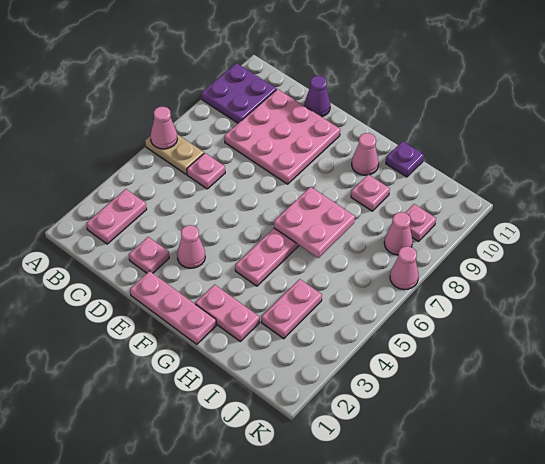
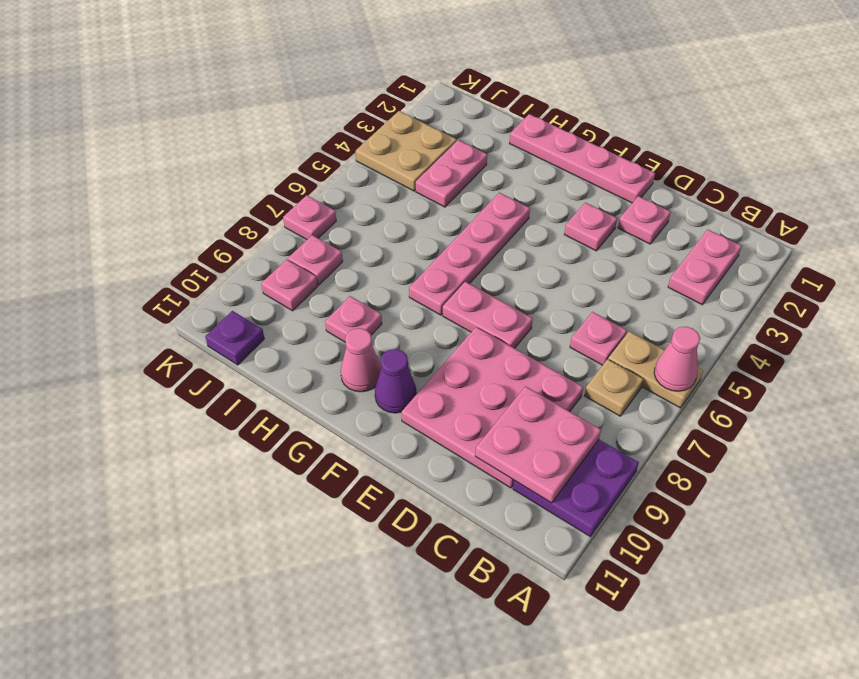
none -> tan plate B7 level 1
purple cone D11 level 1 -> purple cone F10 level 1
pink plate E1:G1 level 1 -> pink plate E1:H1 level 1
pink cone E3 level 1 -> pink plate E3 level 1
pink plate G2:H2 level 1 -> pink plate E7:F7 level 1
pink plate G6:H7 level 2 -> pink plate B9:C10 level 2
purple plate H11 level 1 -> purple plate J11 level 1
none -> tan plate J3:K4 level 1
pink cone J8 level 1 -> pink plate J8 level 1
pink cone K7 level 1 -> pink plate K7 level 1

